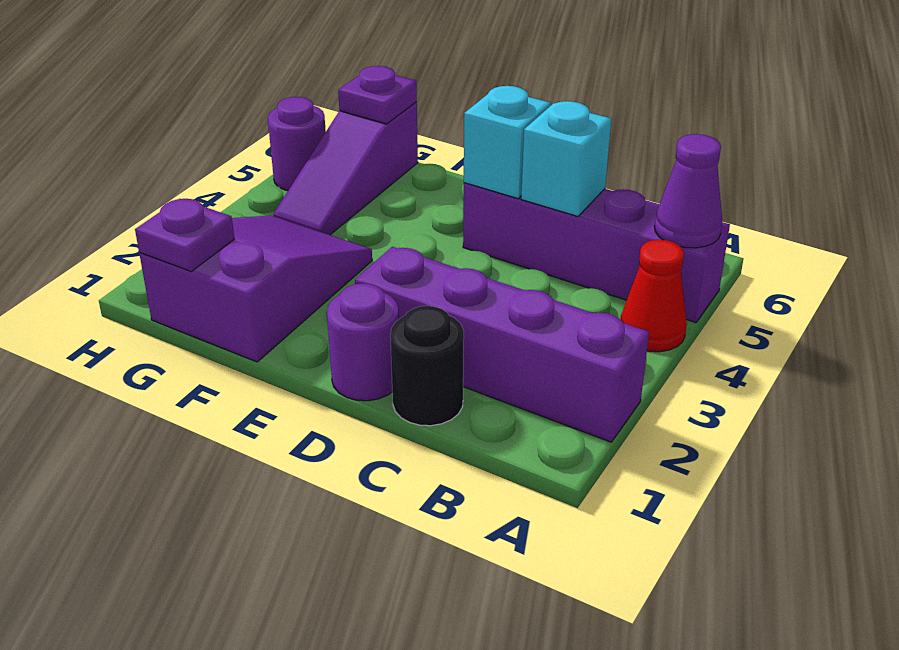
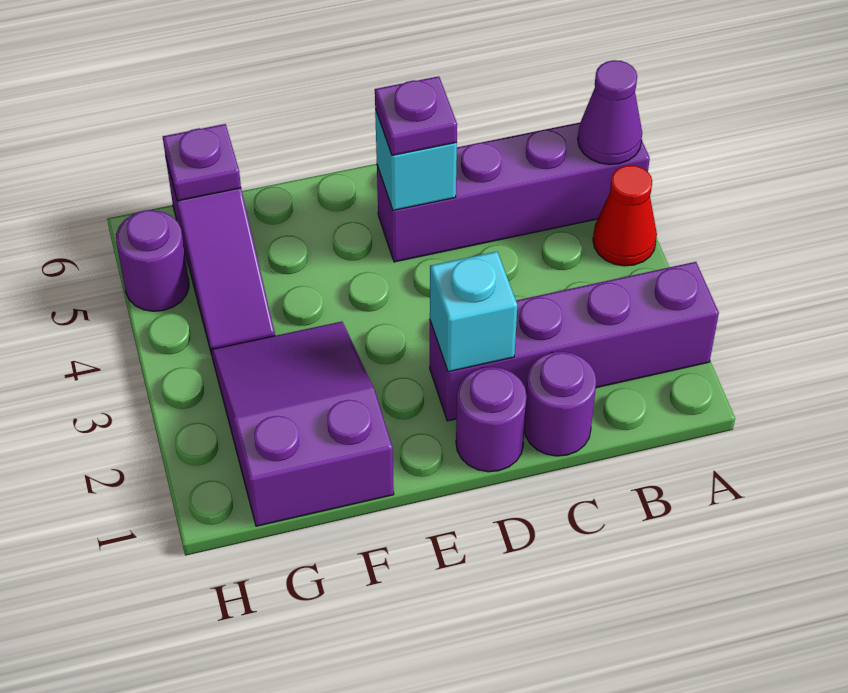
black round brick C1 level 1 -> purple round brick C1 level 1
cyan brick C5 level 2 -> cyan brick D2 level 2
purple plate G1 level 2 -> purple plate D5 level 3

